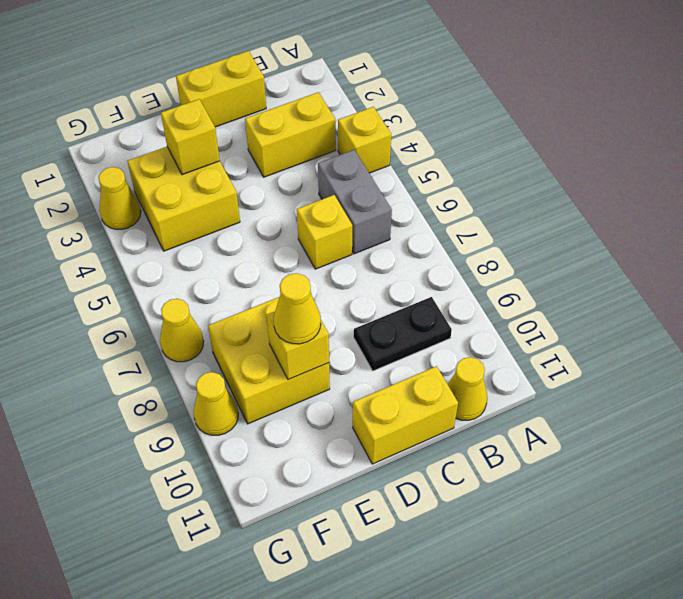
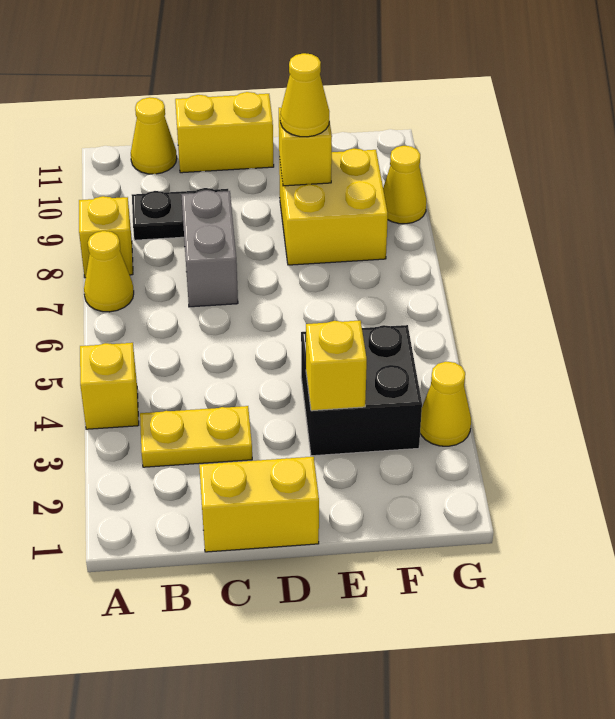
yellow brick B3:C3 level 1 -> yellow plate B3:C3 level 1
grey brick B5:B6 level 1 -> grey brick C7:C8 level 1
yellow brick C6 level 1 -> yellow brick A8 level 1
yellow brick E3:F4 level 1 -> black brick E3:F4 level 1
yellow cone G7 level 1 -> yellow cone A7 level 1

